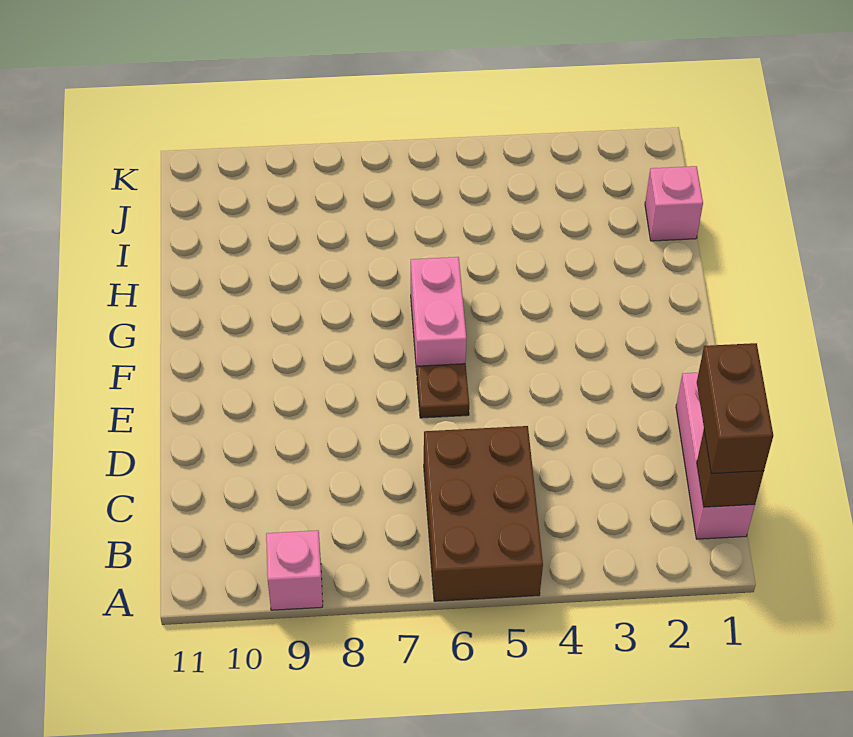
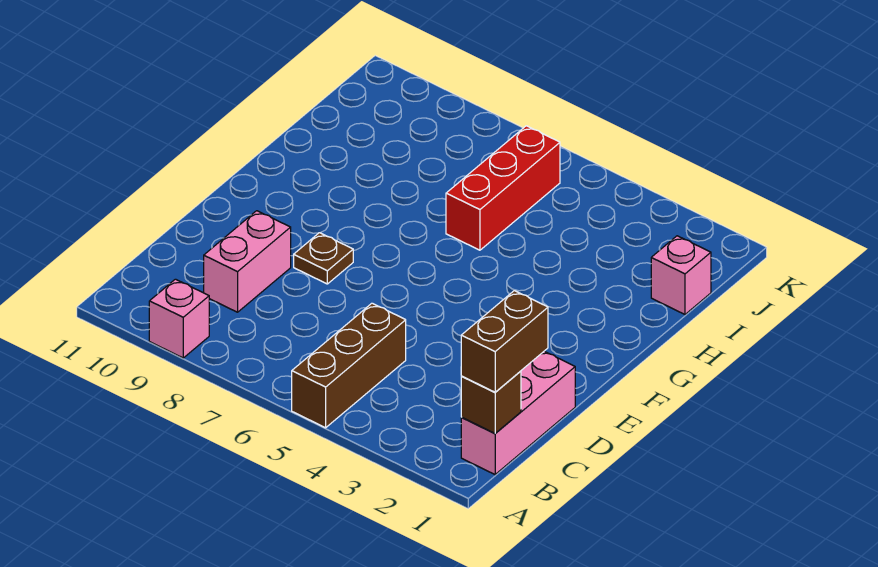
brown brick A5:C6 level 1 -> brown brick A5:C5 level 1
brown plate E6 level 1 -> brown plate E8 level 1
pink brick F6:G6 level 1 -> pink brick C9:D9 level 1
none -> red brick H6:J6 level 1

